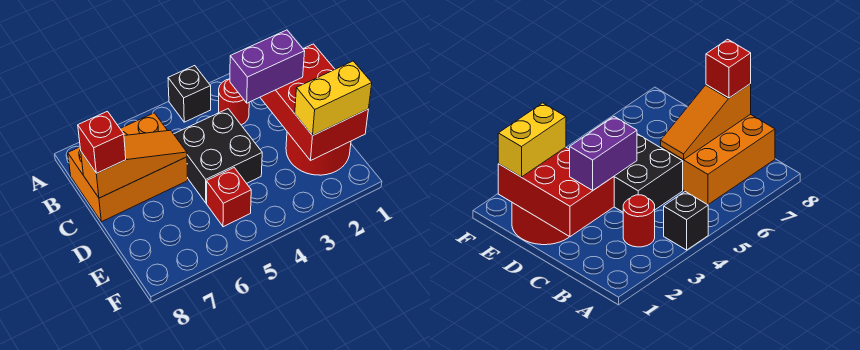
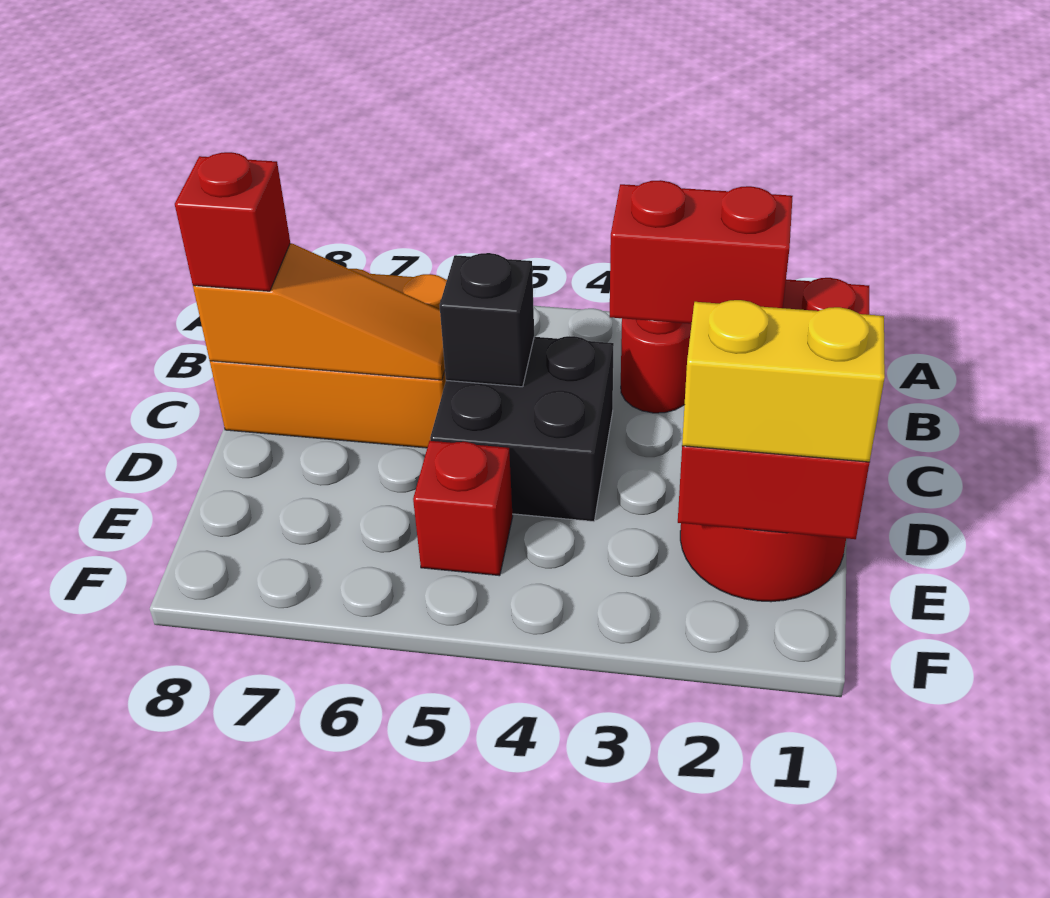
black brick A4 level 1 -> black brick C5 level 2
purple brick C2:C3 level 3 -> red brick C2:C3 level 3

